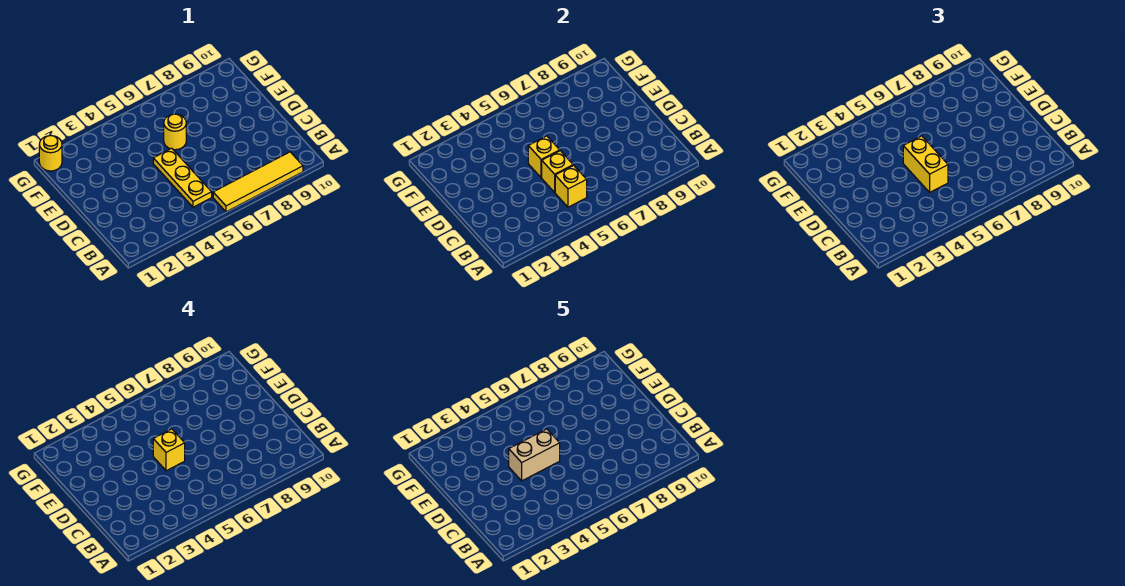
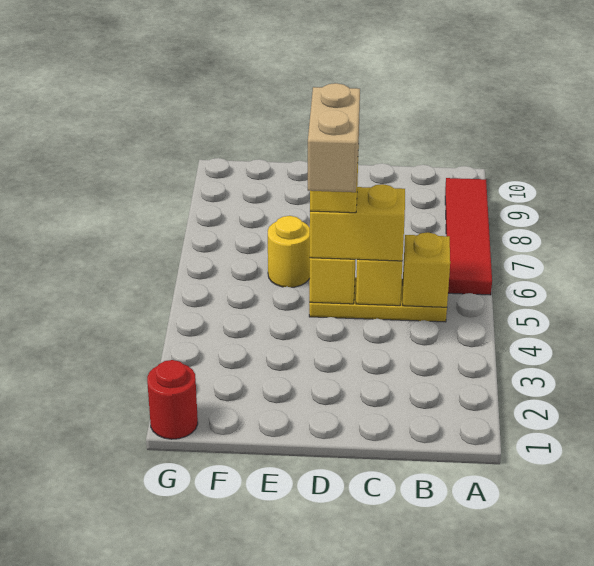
yellow tile A6:A9 level 1 -> red tile A6:A9 level 1
yellow round brick G1 level 1 -> red round brick G1 level 1

